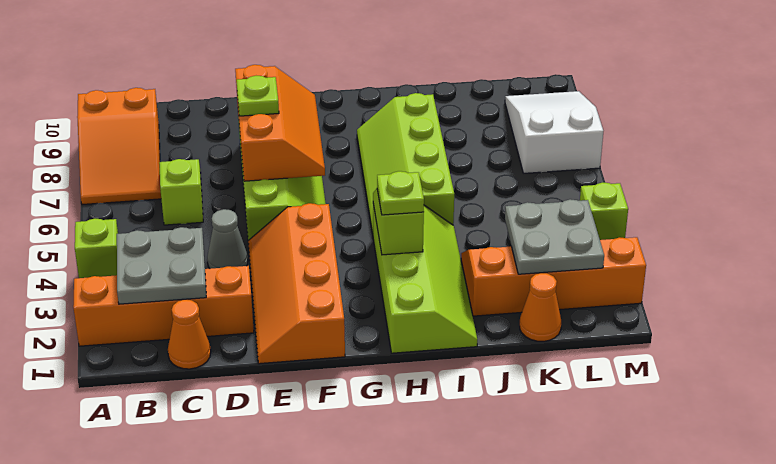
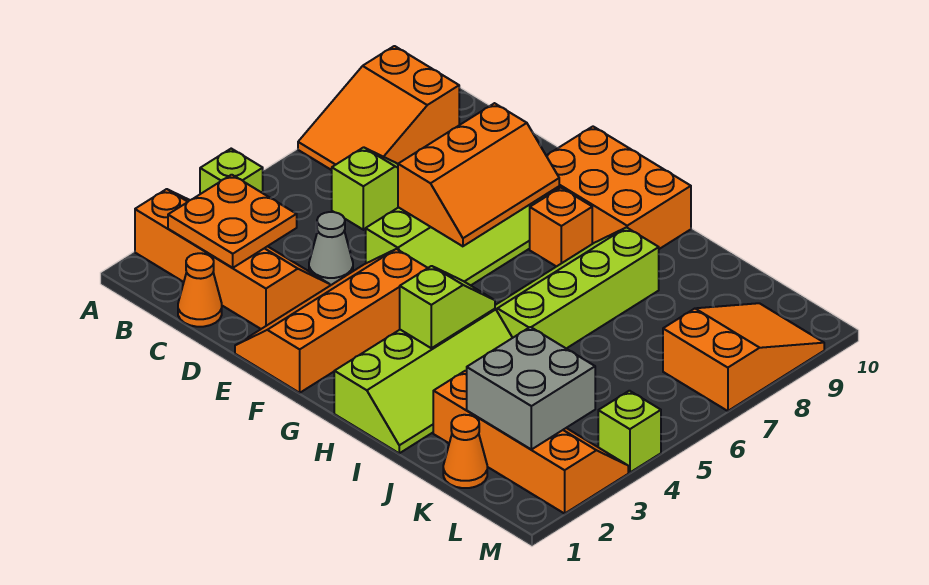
grey plate B2:C3 level 2 -> orange plate B2:C3 level 2
lime plate E7 level 3 -> none
none -> orange brick F9:H10 level 1
none -> orange brick G8 level 1
lime plate H3 level 3 -> none
grey plate K2:L3 level 2 -> grey brick K2:L3 level 2
white slope L7:M9 level 1 top 7 -> orange slope L7:M9 level 1 top 7

